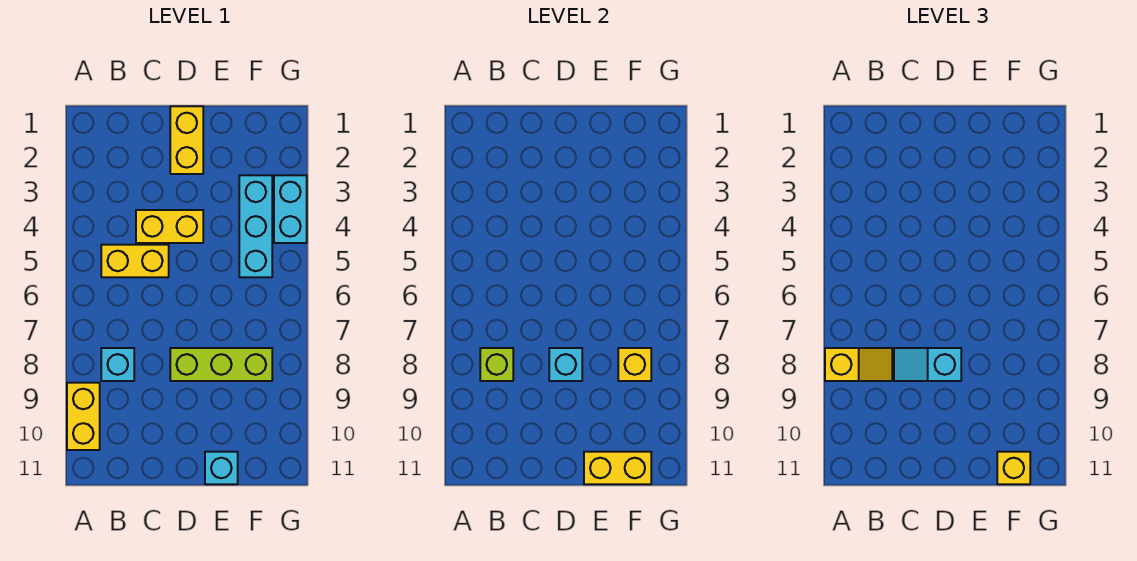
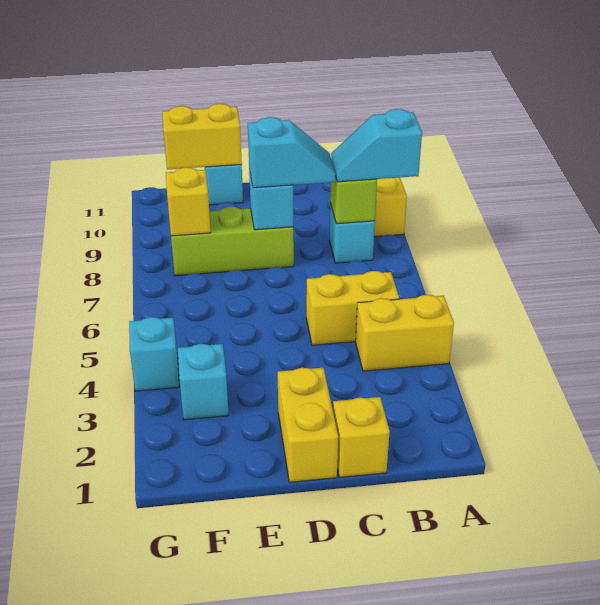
yellow slope A8:B8 level 3 top A -> cyan slope A8:B8 level 3 top A
yellow brick C4:D4 level 1 -> yellow brick A4:B4 level 1
cyan brick F3:F5 level 1 -> cyan brick F3 level 1
yellow brick F11 level 3 -> yellow brick C1 level 1
cyan brick G3:G4 level 1 -> cyan brick G4 level 1

